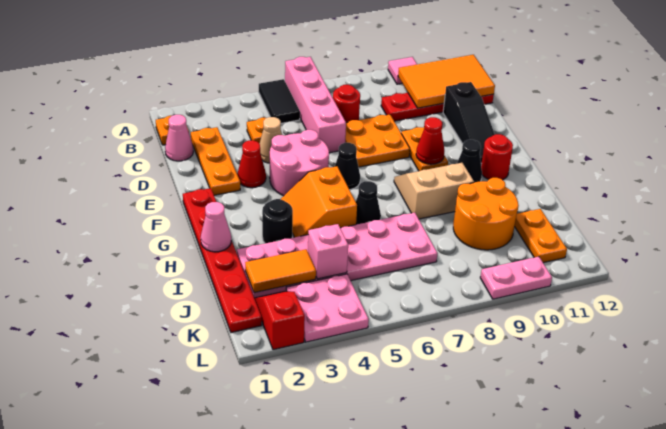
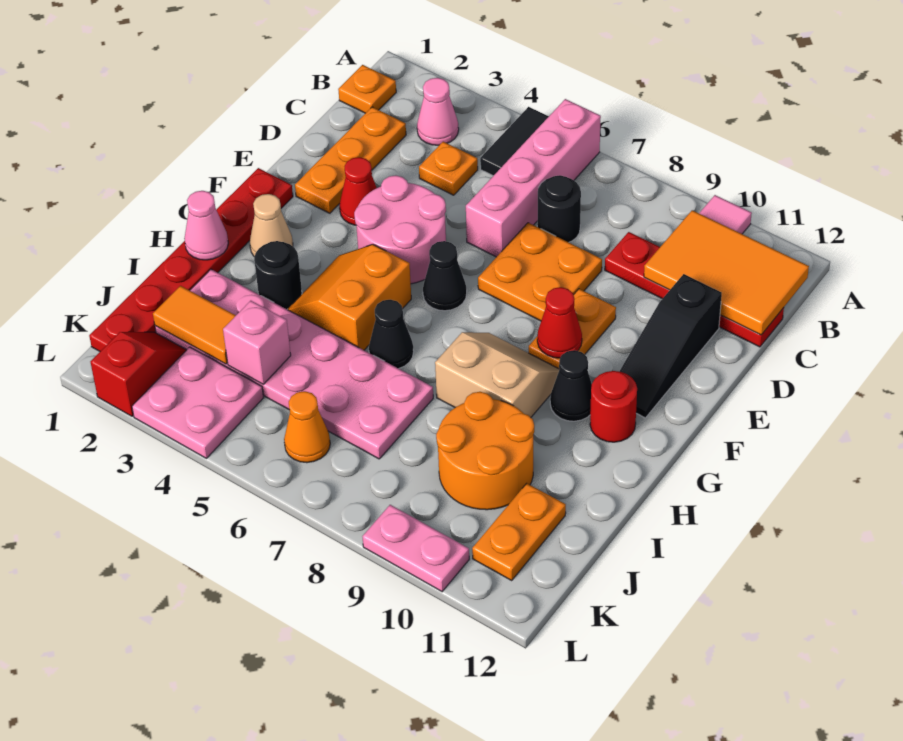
pink cone C1 level 1 -> pink cone B3 level 1
red round brick C7 level 1 -> black round brick C7 level 1
tan cone D4 level 1 -> tan cone G2 level 1
none -> orange cone K6 level 1

